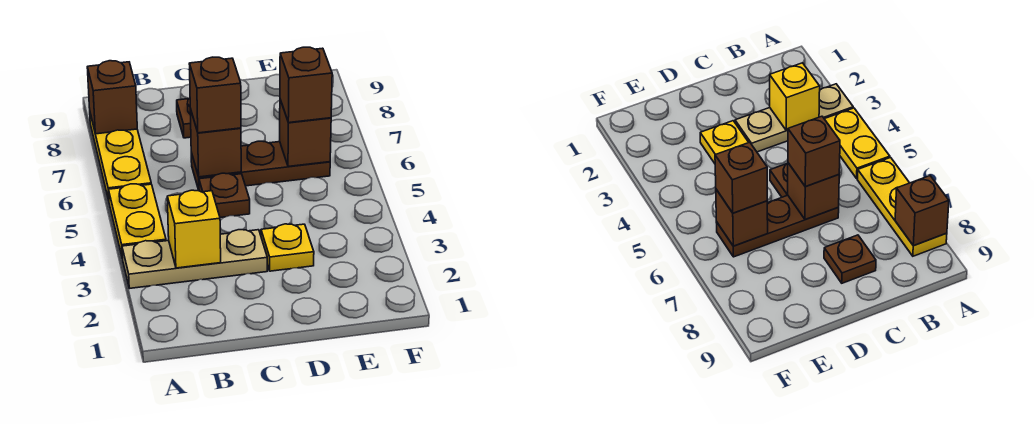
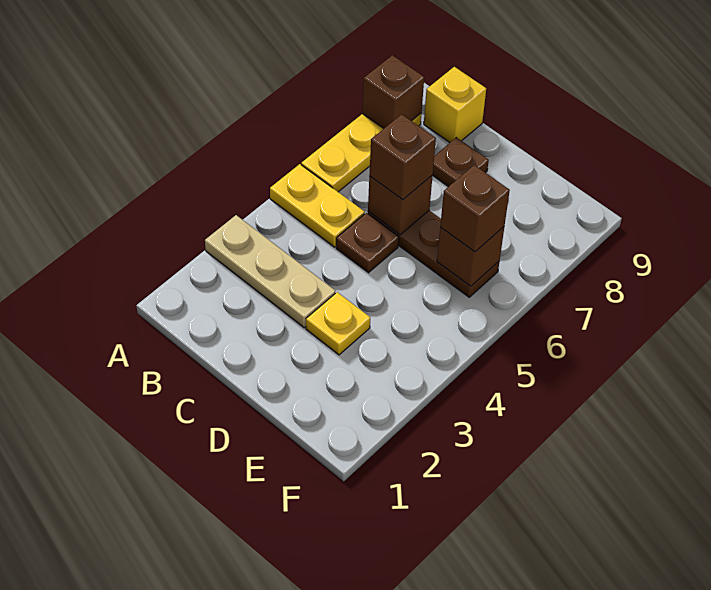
yellow plate A4:A5 level 1 -> yellow plate A5:B5 level 1
yellow brick B3 level 2 -> yellow brick B9 level 1

